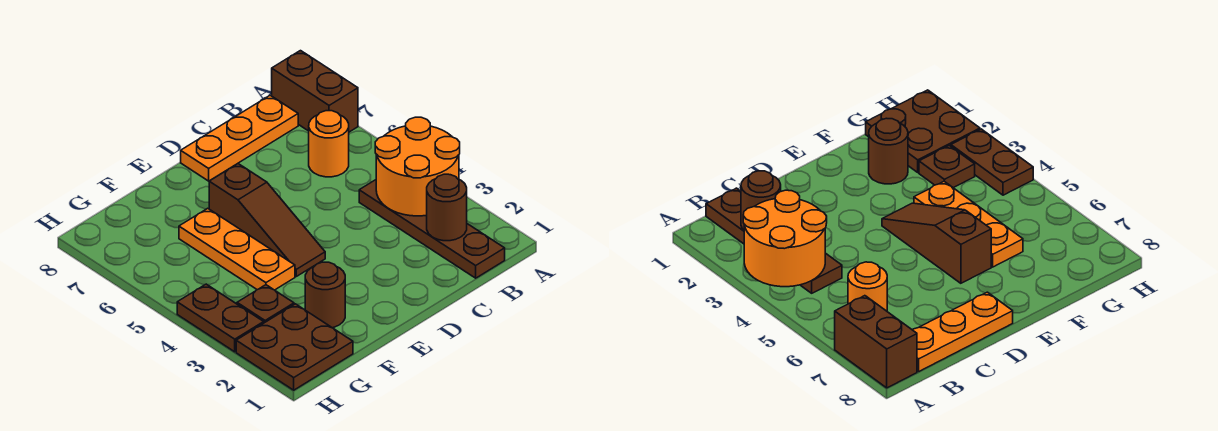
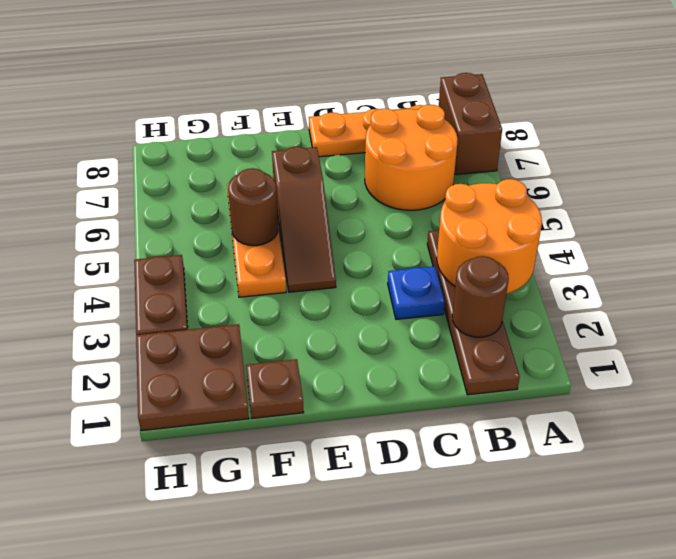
orange round brick B6 level 1 -> orange round brick B6:C7 level 1
none -> blue plate C3 level 1
brown round brick F2 level 1 -> brown round brick F5 level 2
brown plate G3 level 1 -> brown plate F1 level 1

